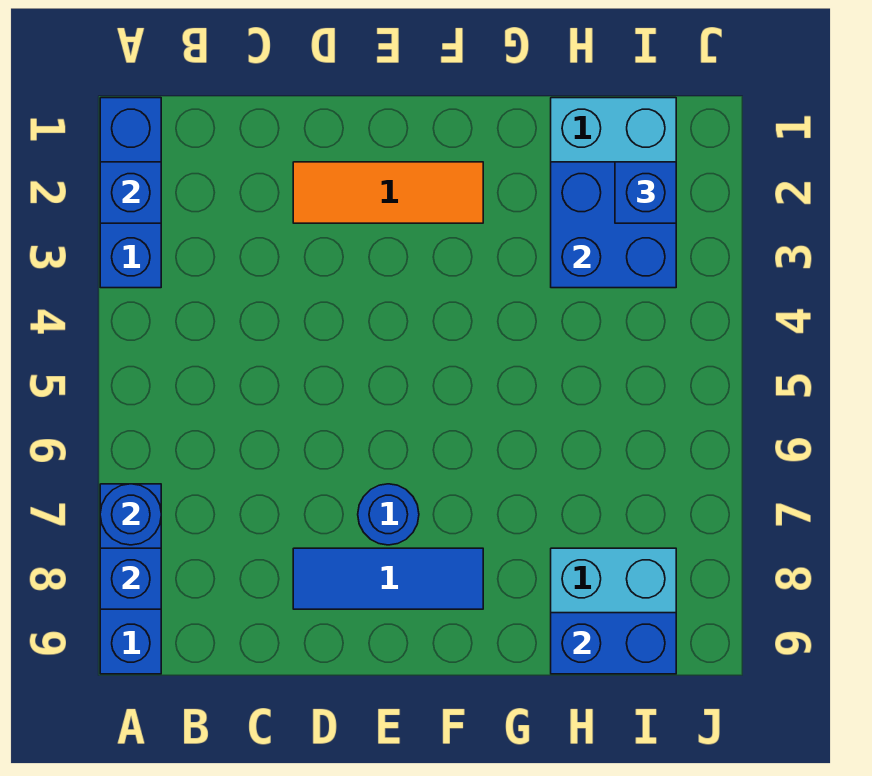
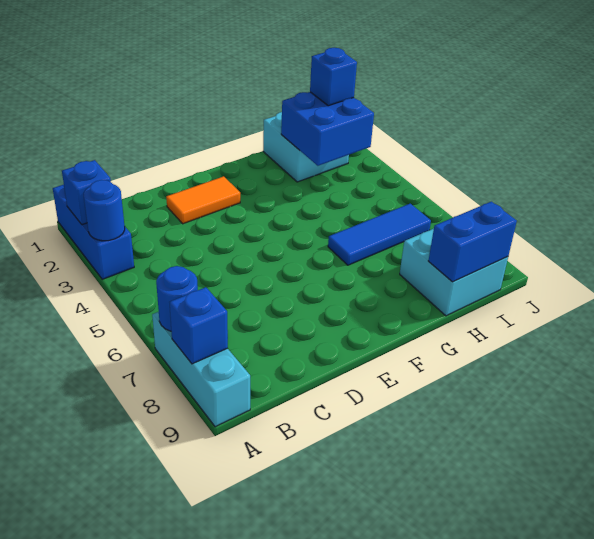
blue brick A7:A9 level 1 -> cyan brick A7:A9 level 1
orange tile D2:F2 level 1 -> orange tile D2:E2 level 1
blue tile D8:F8 level 1 -> blue tile G6:I6 level 1
blue round brick E7 level 1 -> blue round brick A3 level 2

